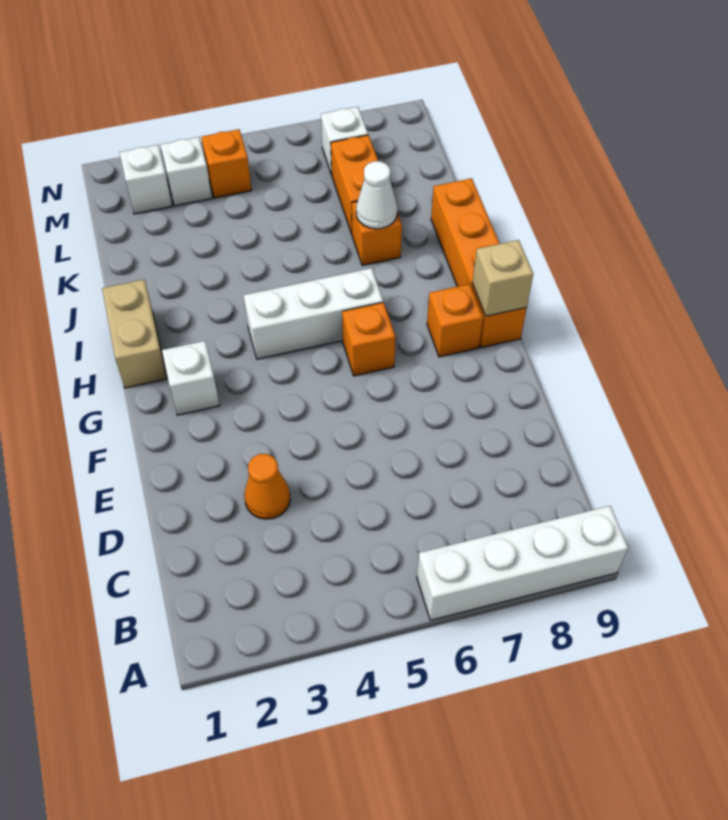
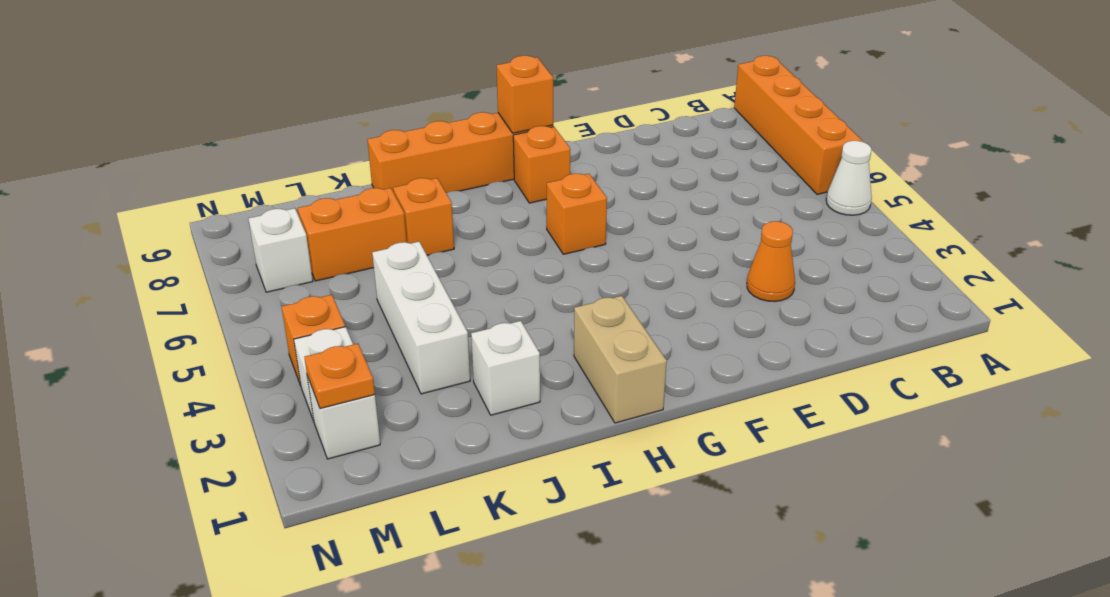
white brick A6:A9 level 1 -> orange brick A6:A9 level 1
white brick G2 level 1 -> white brick J2 level 1
tan brick G9 level 2 -> orange brick G9 level 2
tan brick H1:I1 level 1 -> tan brick H1:H2 level 1
white brick H4:H6 level 1 -> white brick K3:K5 level 1
white cone J7 level 2 -> white cone A5 level 1
none -> orange plate M2 level 2

